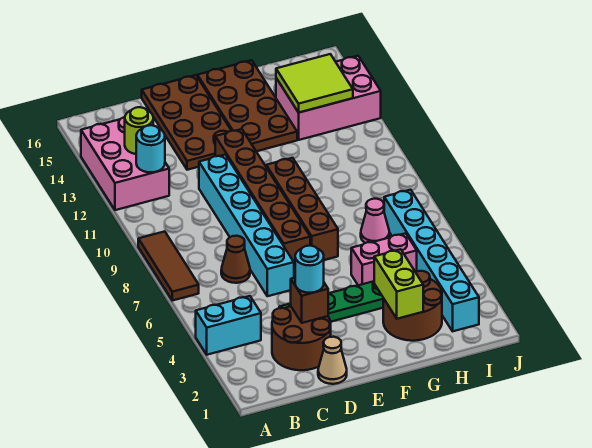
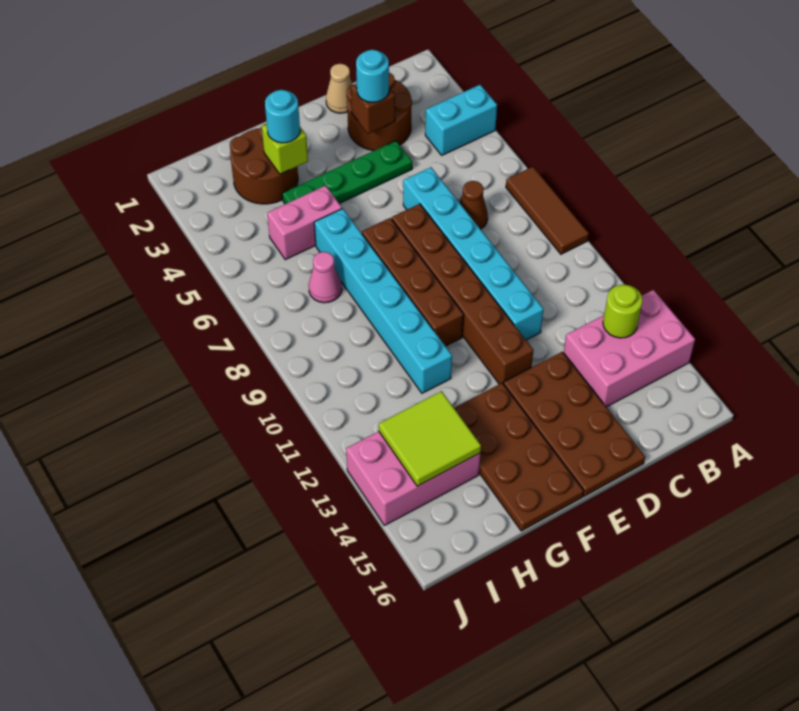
pink brick A12:B14 level 1 -> pink brick A13:C14 level 1
cyan round brick B12 level 2 -> cyan round brick G3 level 3
lime brick G2:G3 level 2 -> lime brick G3 level 2
cyan brick I2:I7 level 1 -> cyan brick G6:G11 level 1

